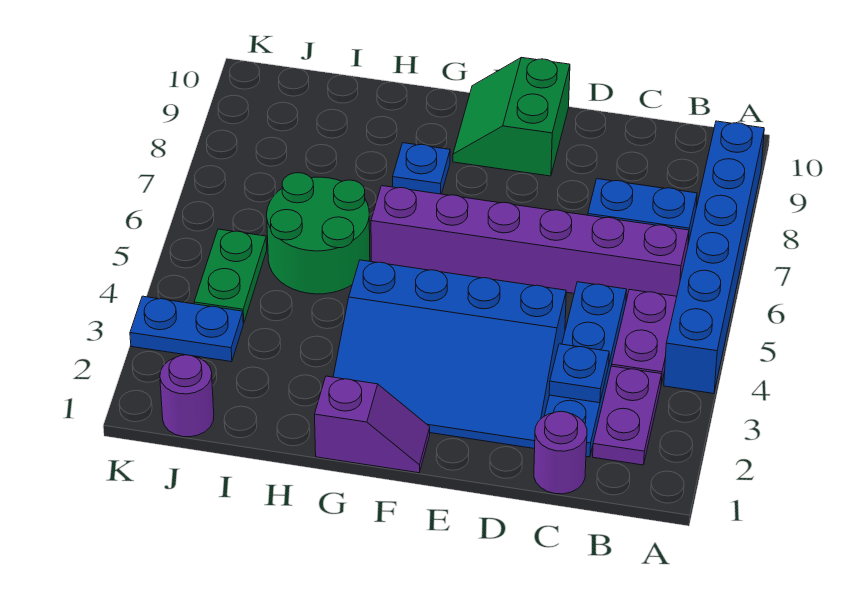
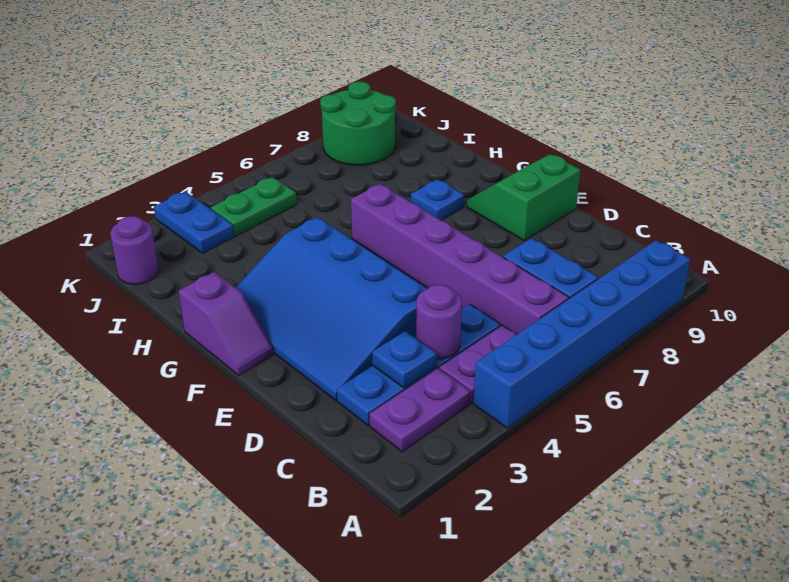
purple round brick C1 level 1 -> purple round brick C4 level 2
green round brick H5:I6 level 1 -> green round brick J8:K9 level 1

